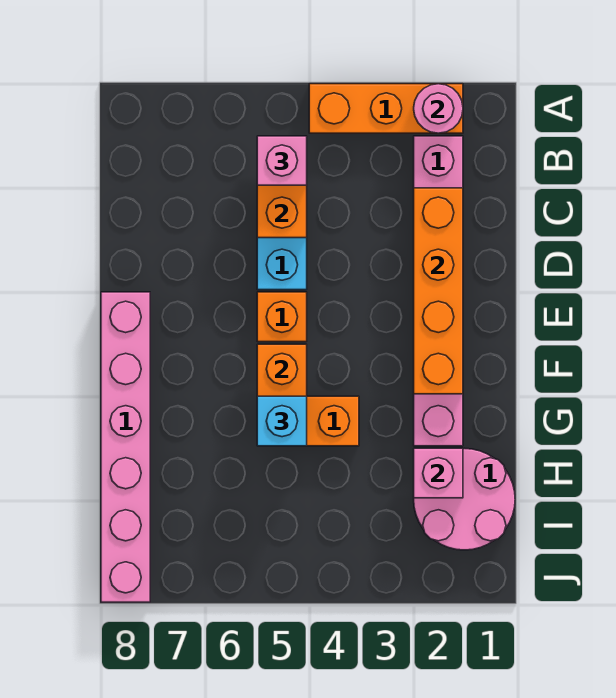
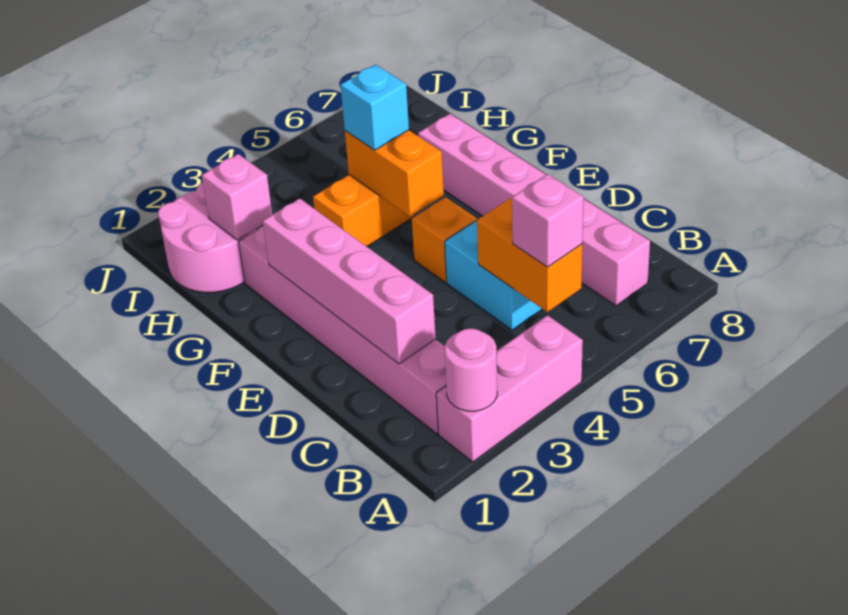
orange brick A2:A4 level 1 -> pink brick A2:A4 level 1
orange brick C2:F2 level 2 -> pink brick C2:F2 level 2
pink brick E8:J8 level 1 -> pink brick B7:G7 level 1

